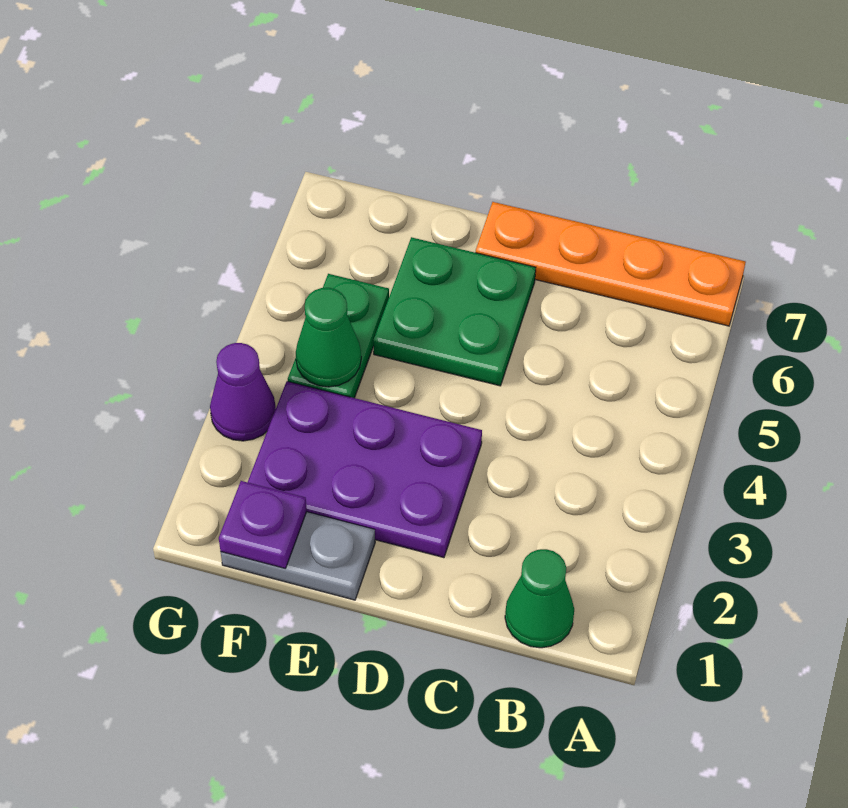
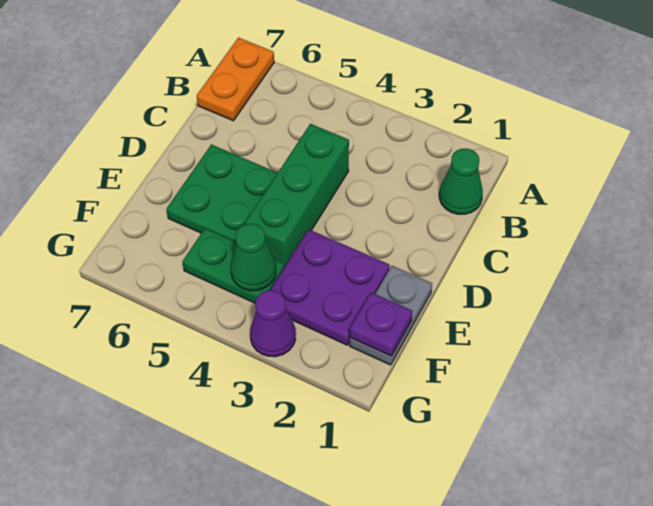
orange plate A7:D7 level 1 -> orange plate A7:B7 level 1
none -> green brick C4:E4 level 1
purple plate D2:F3 level 1 -> purple plate E2:F3 level 1

